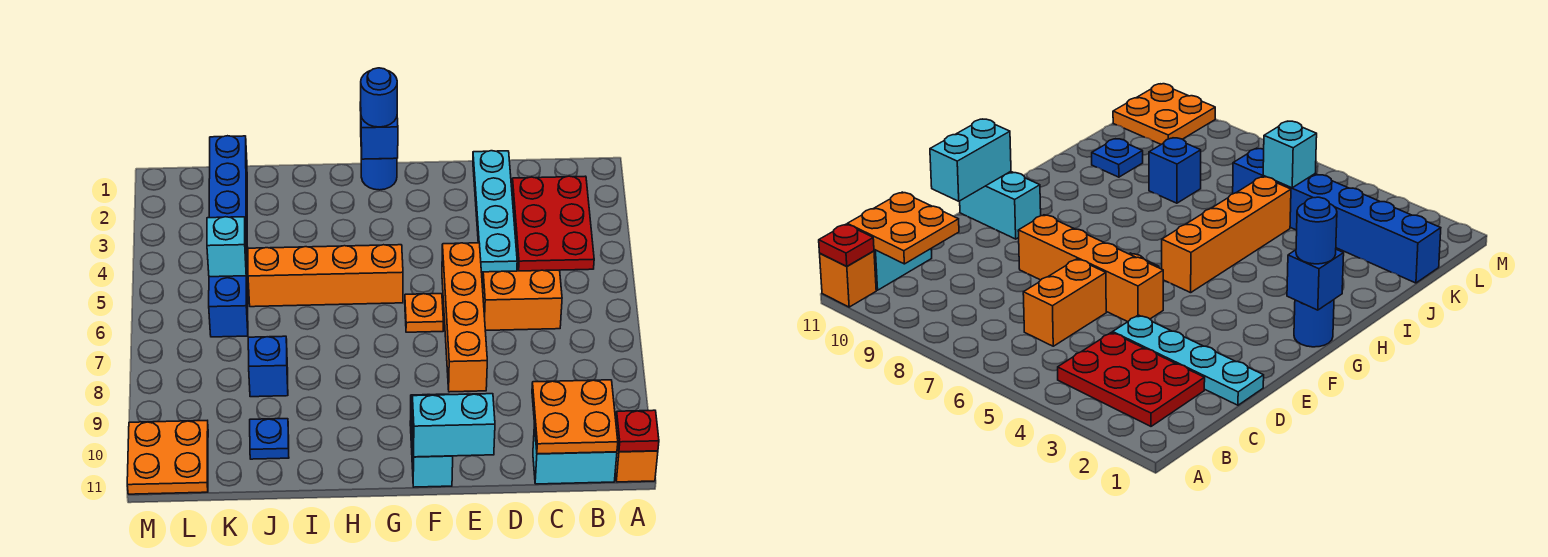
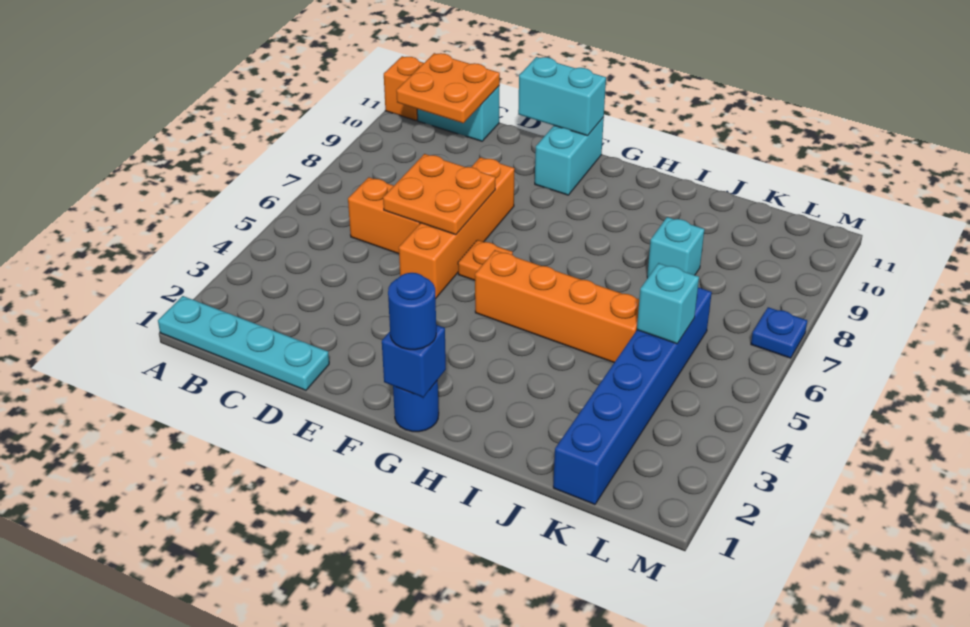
red plate A11 level 2 -> none
red plate B2:C4 level 1 -> none
cyan plate D1:D4 level 1 -> cyan plate A1:D1 level 1
blue brick J8 level 1 -> cyan brick J8 level 1
blue plate J10 level 1 -> blue plate M7 level 1
orange plate L10:M11 level 1 -> orange plate D6:E7 level 2

